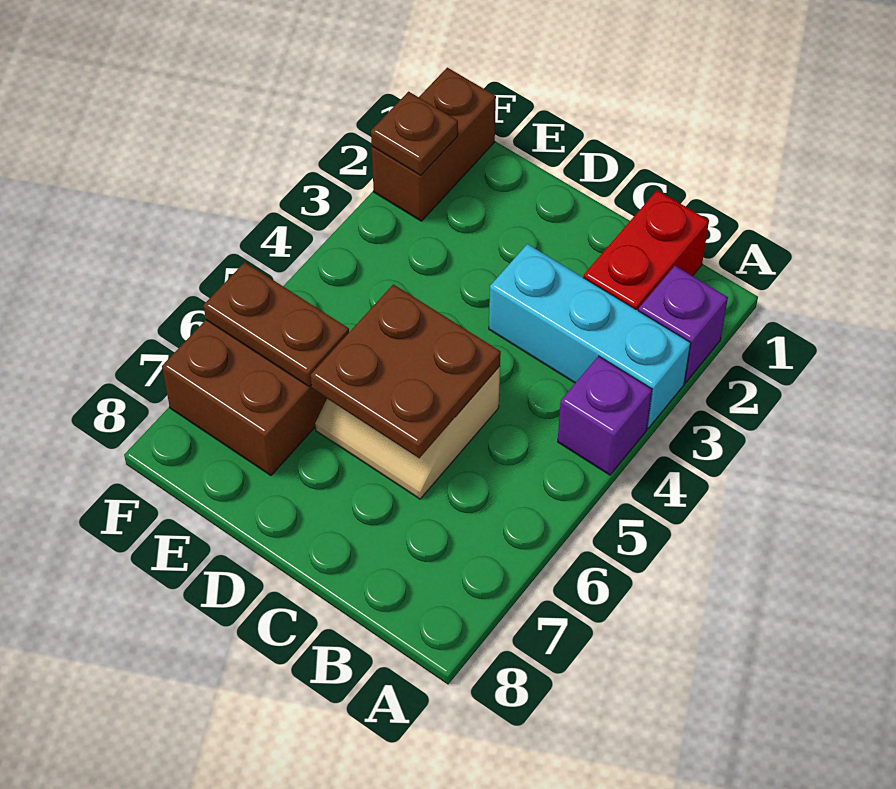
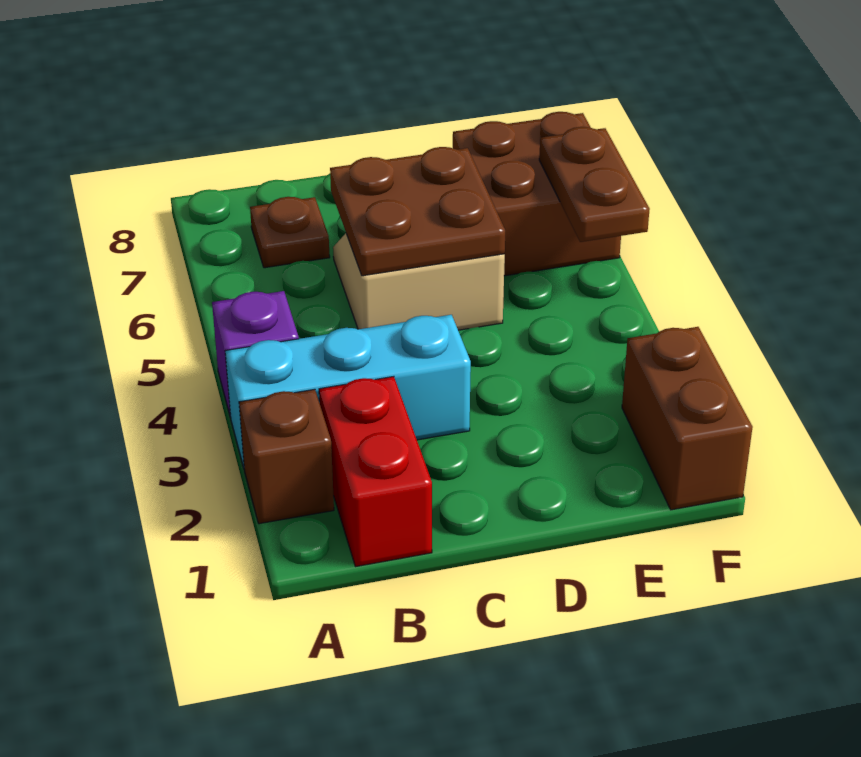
purple brick A2 level 1 -> brown brick A2 level 1
brown plate E6:F6 level 2 -> brown plate F5:F6 level 2
brown plate F2 level 2 -> brown plate B7 level 1

